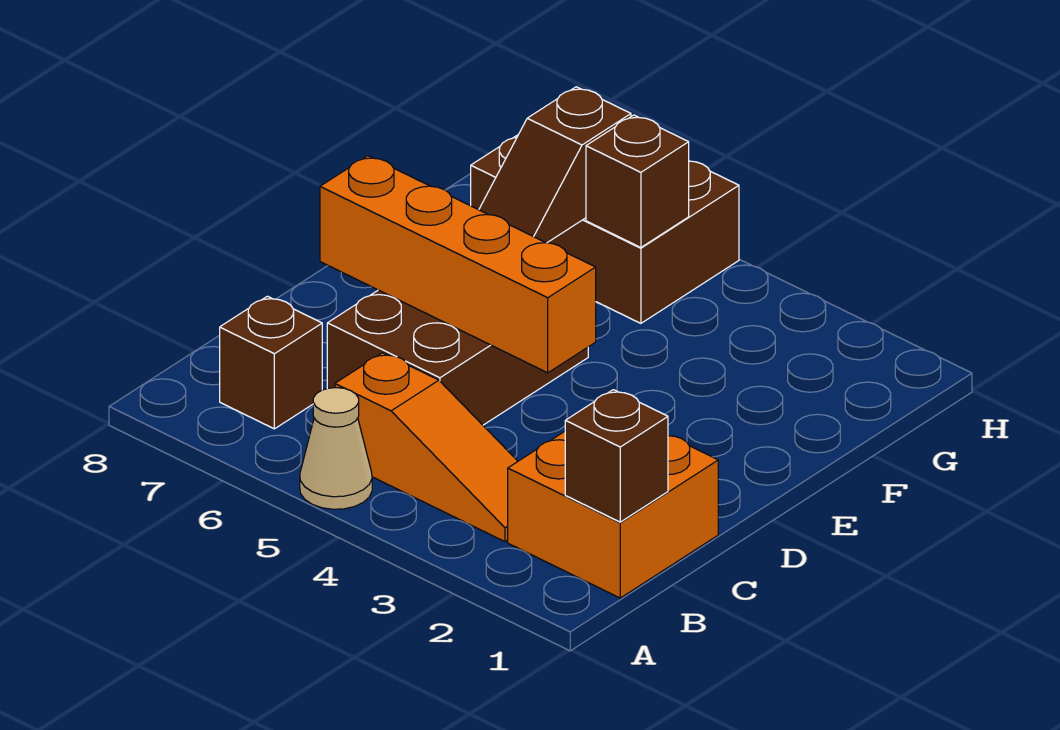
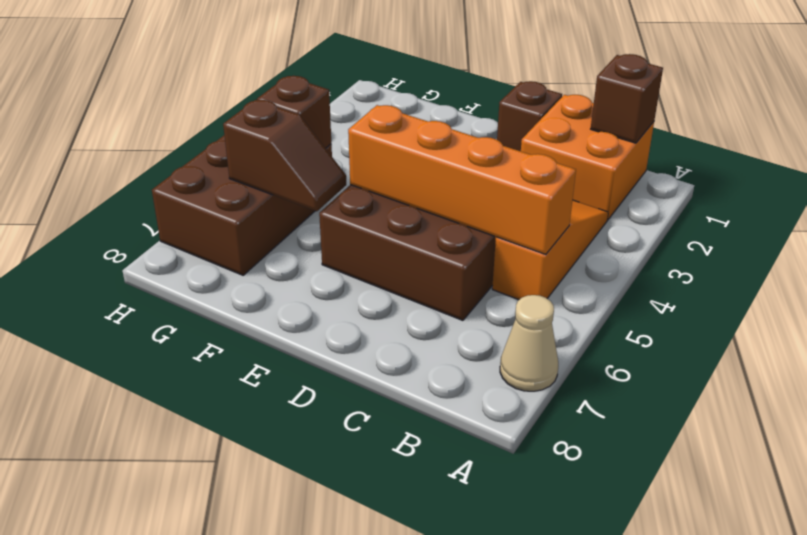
tan cone A5 level 1 -> tan cone A7 level 1
brown brick B7 level 1 -> brown brick D1 level 1
orange brick D4:D7 level 2 -> orange brick B5:E5 level 2

